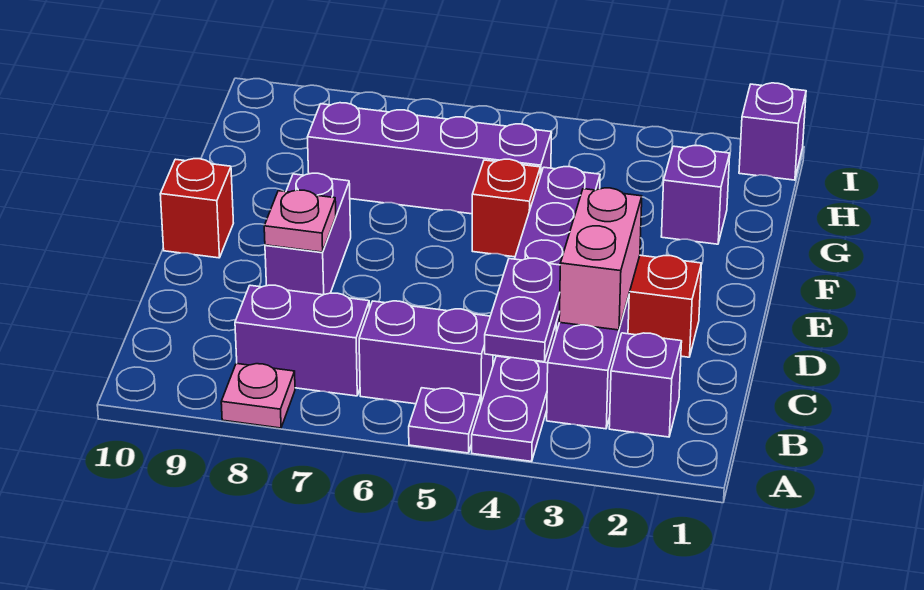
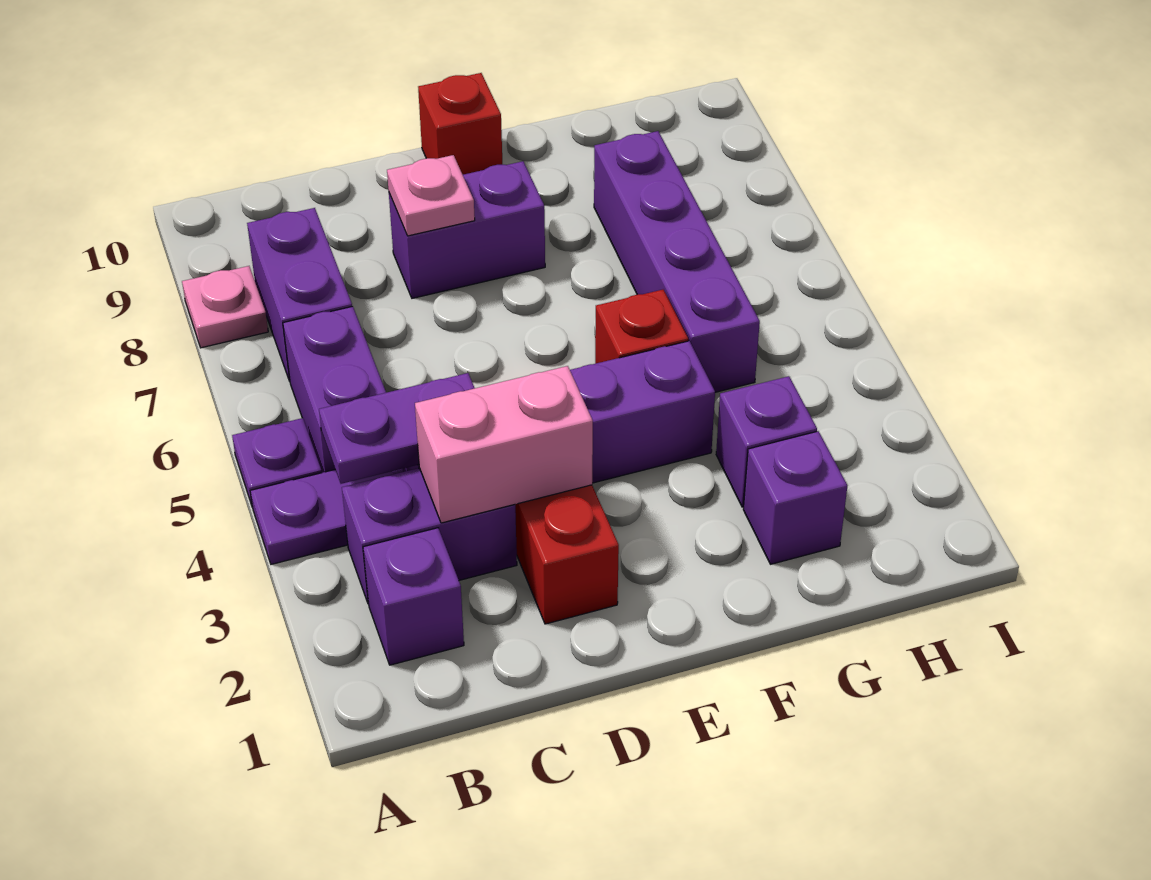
purple brick I1 level 1 -> purple brick G3 level 1

